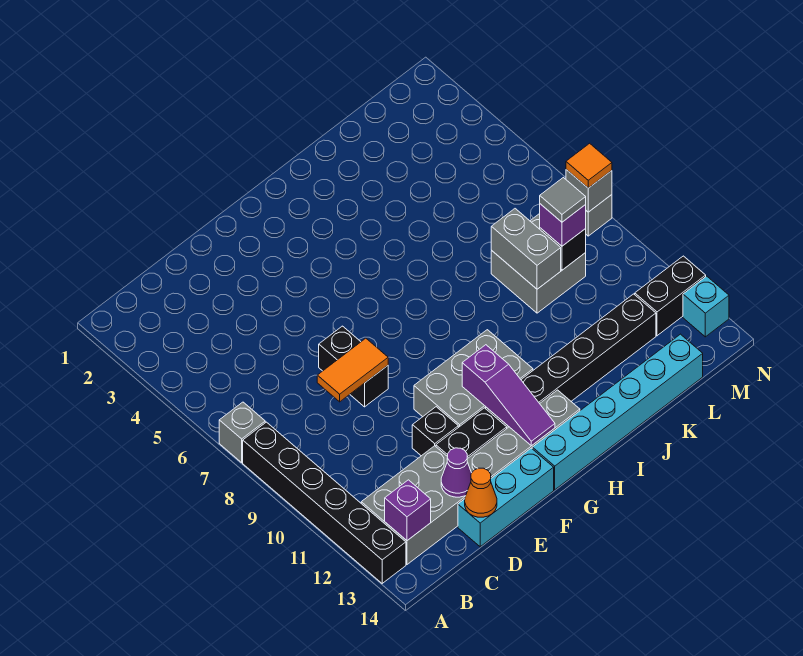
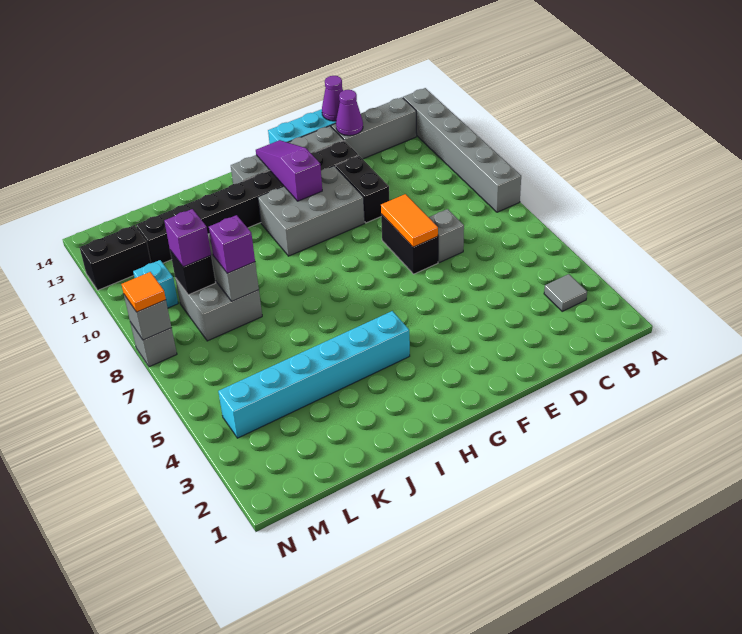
grey brick A7 level 1 -> grey brick D7 level 1
black brick A8:A13 level 1 -> grey brick A8:A13 level 1
grey brick B12:D13 level 1 -> grey brick B13:D13 level 1
purple brick B13 level 2 -> purple brick K8 level 3
orange tile D8:E8 level 2 -> orange tile E7:E8 level 2
orange cone D14 level 2 -> purple cone D14 level 2
black brick E11 level 1 -> black brick E10:E11 level 1
cyan brick G14:L14 level 1 -> cyan brick H4:M4 level 1
grey tile L9 level 4 -> grey tile B3 level 1
cyan brick N13 level 1 -> cyan brick M10 level 1

